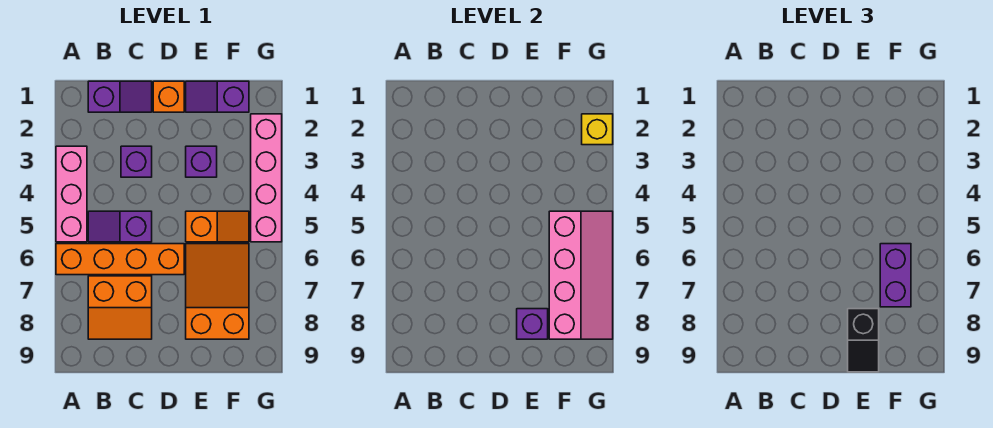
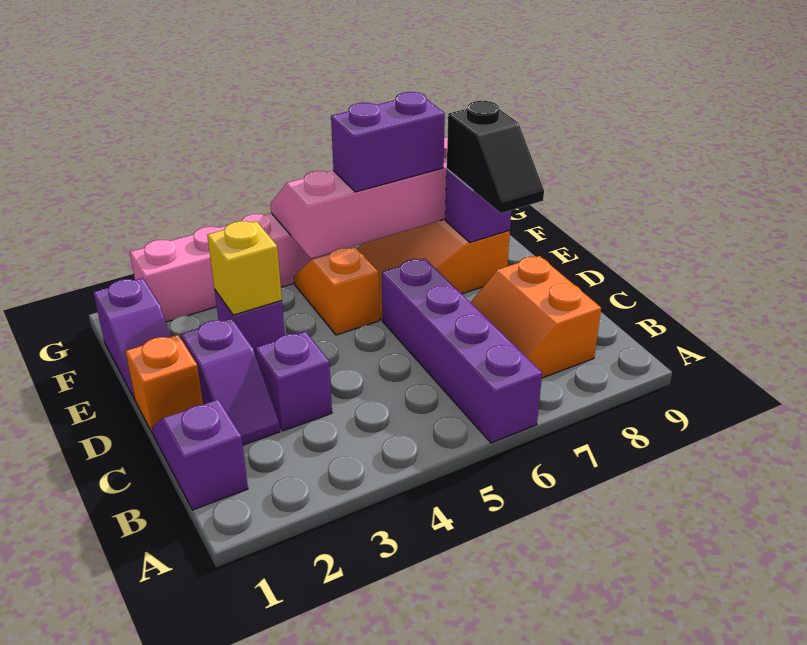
pink brick A3:A5 level 1 -> none
orange brick A6:D6 level 1 -> purple brick A6:D6 level 1
purple slope B5:C5 level 1 top C -> purple slope C2:D2 level 1 top D
orange slope B7:C8 level 1 top 7 -> orange slope B7:C8 level 1 top 8
black slope E8:E9 level 3 top 8 -> black slope D8:E8 level 3 top E
yellow brick G2 level 2 -> yellow brick E3 level 2

